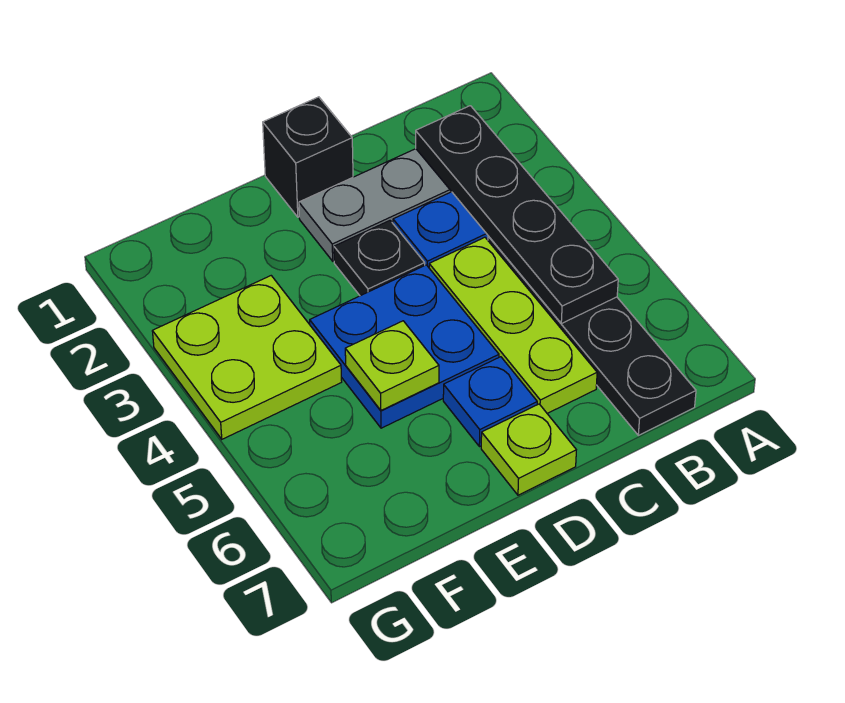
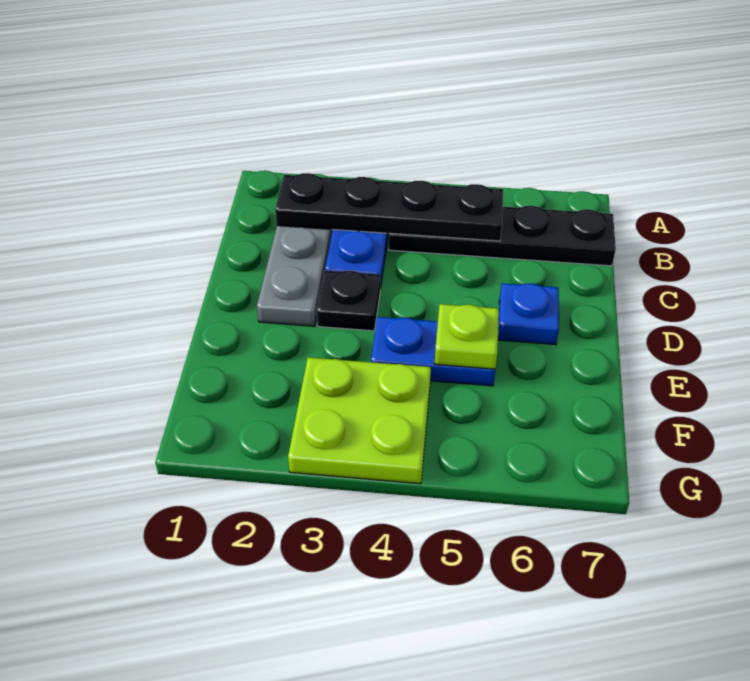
lime plate C4:C6 level 1 -> none
black brick D1 level 1 -> none
blue plate D4:E5 level 1 -> blue plate E4:E5 level 1
lime plate D7 level 1 -> none

